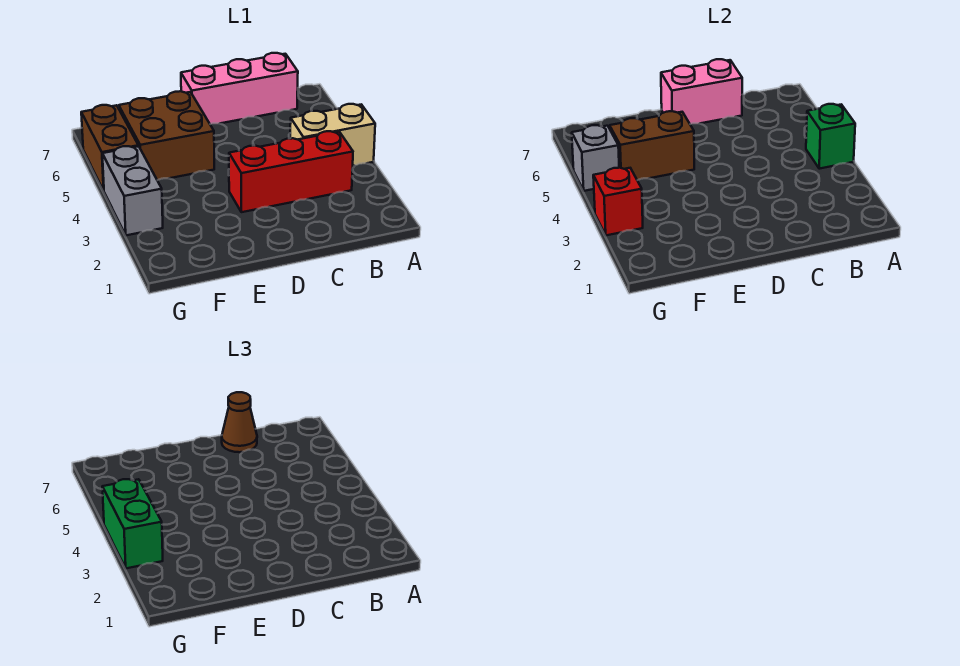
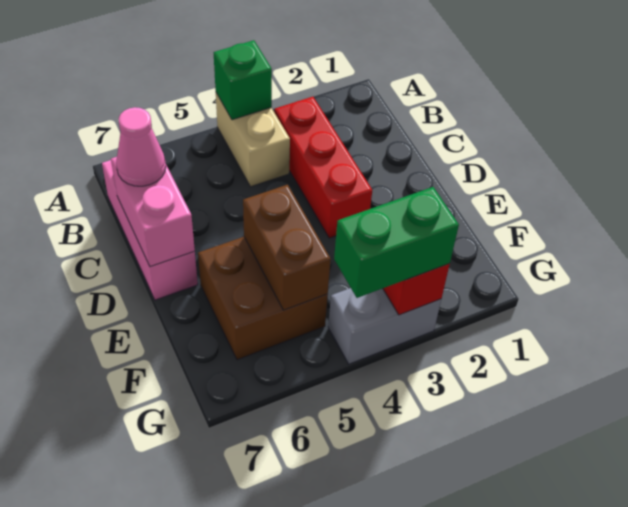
brown cone C7 level 3 -> pink cone C7 level 3
brown brick G5:G6 level 1 -> none
grey brick G5 level 2 -> none

